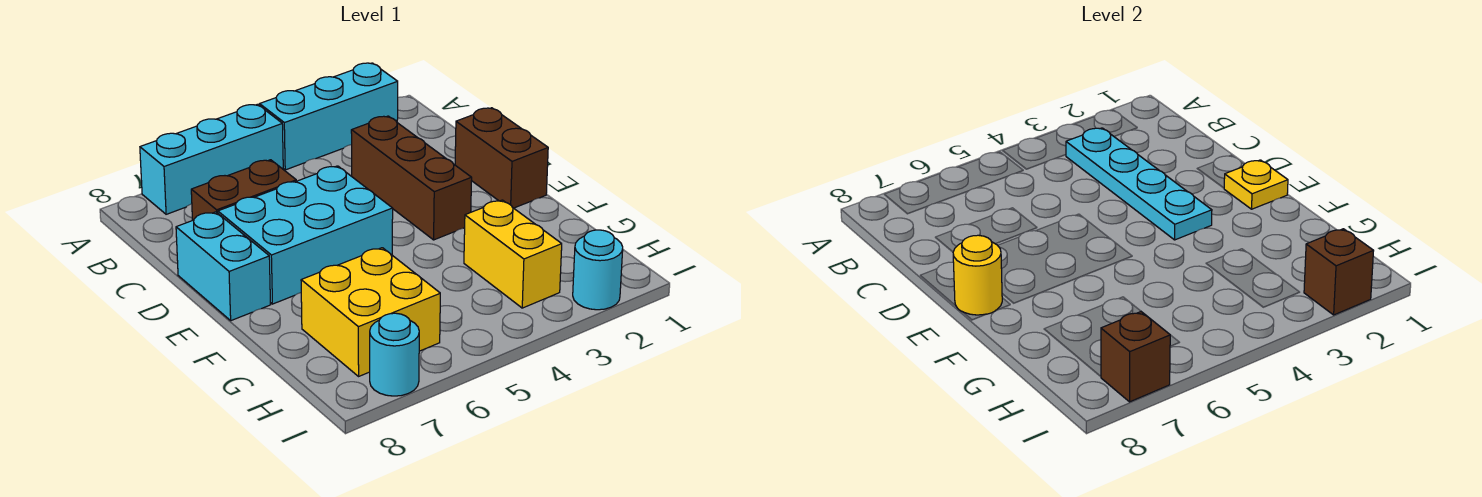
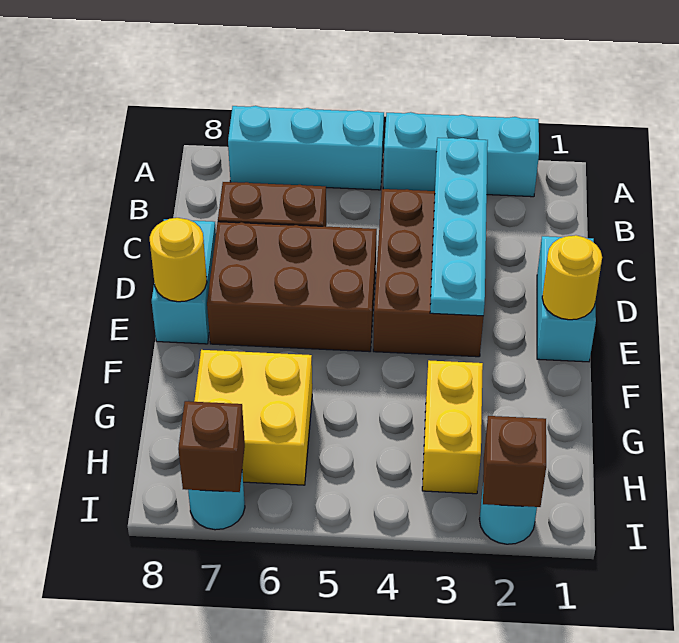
brown brick C3:E3 level 1 -> brown brick C3:E4 level 1
brown brick D1:E1 level 1 -> cyan brick D1:E1 level 1
cyan brick D5:E7 level 1 -> brown brick D5:E7 level 1
yellow plate E1 level 2 -> yellow round brick E1 level 2

